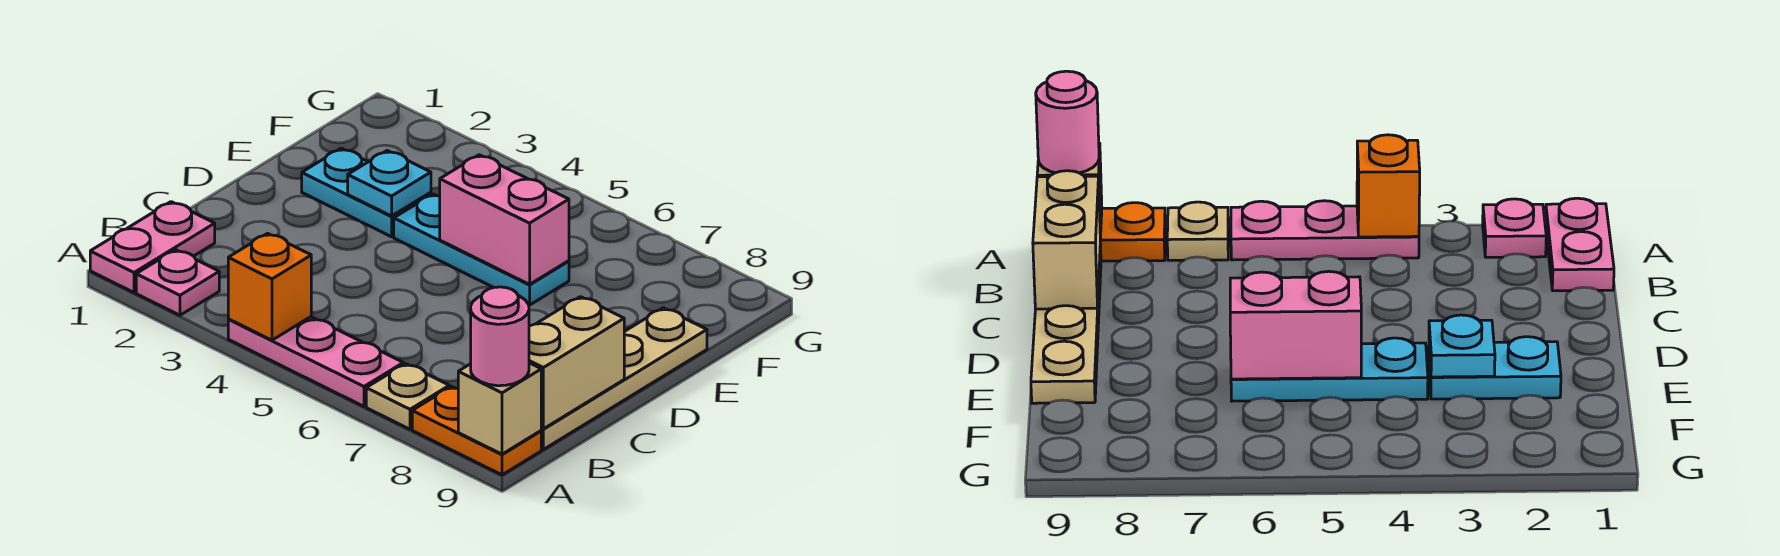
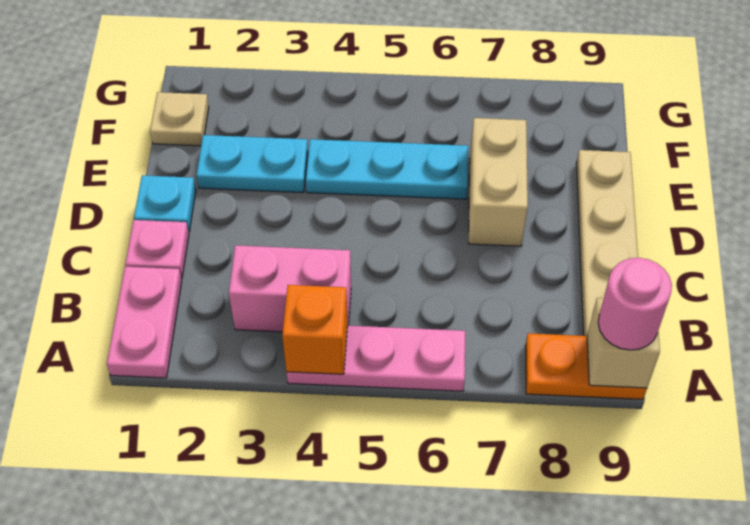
pink plate A2 level 1 -> pink plate C1 level 1
tan plate A7 level 1 -> tan plate F1 level 1
tan brick B9:C9 level 2 -> tan brick D7:E7 level 1
cyan plate E3 level 2 -> cyan plate D1 level 1
pink brick E5:E6 level 2 -> pink brick B3:B4 level 1

